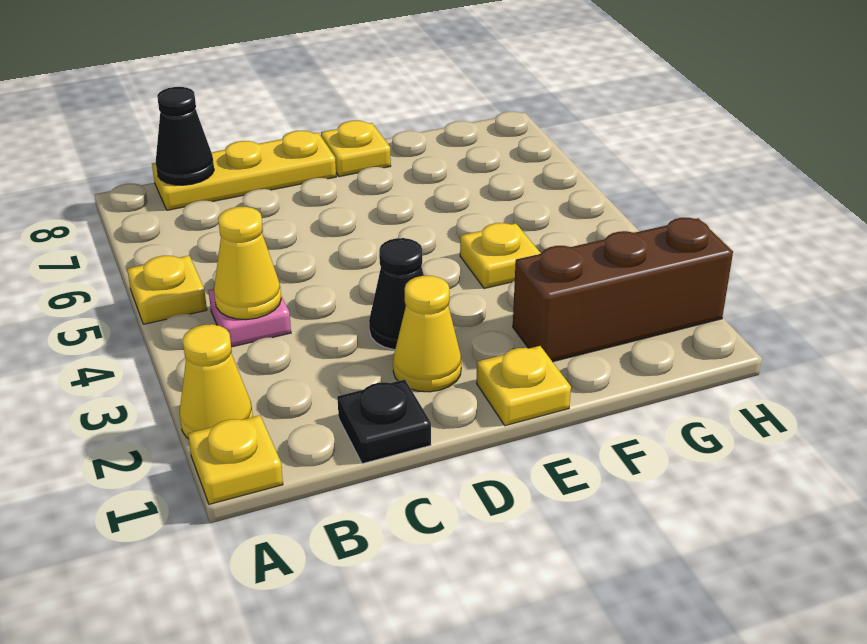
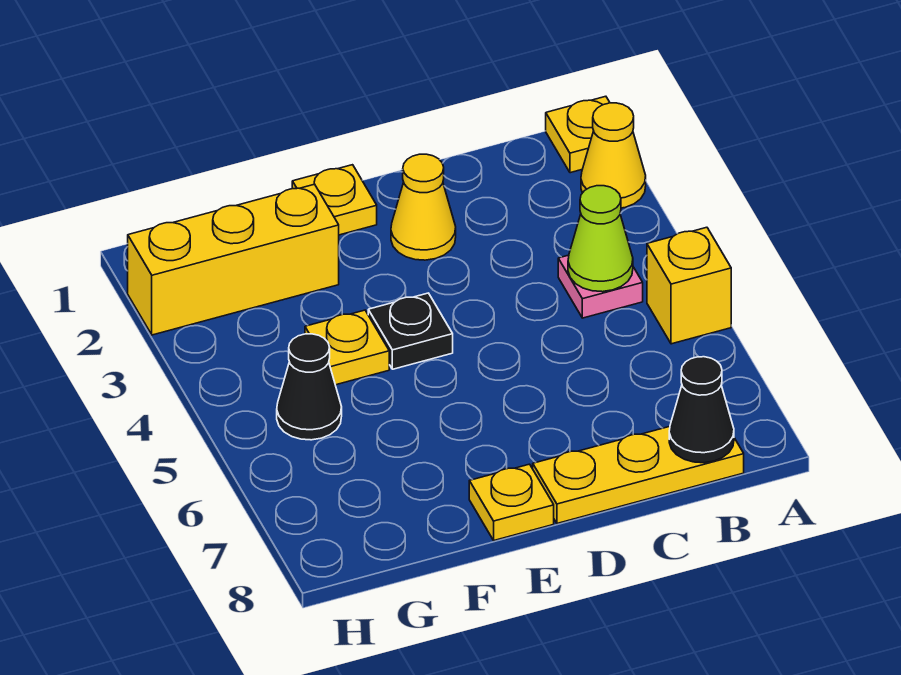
yellow plate A5 level 1 -> yellow brick A5 level 1
yellow cone B4 level 2 -> lime cone B4 level 2
black plate C1 level 1 -> black plate E4 level 1
black cone D3 level 1 -> black cone G5 level 1
brown brick F2:H2 level 1 -> yellow brick F2:H2 level 1

